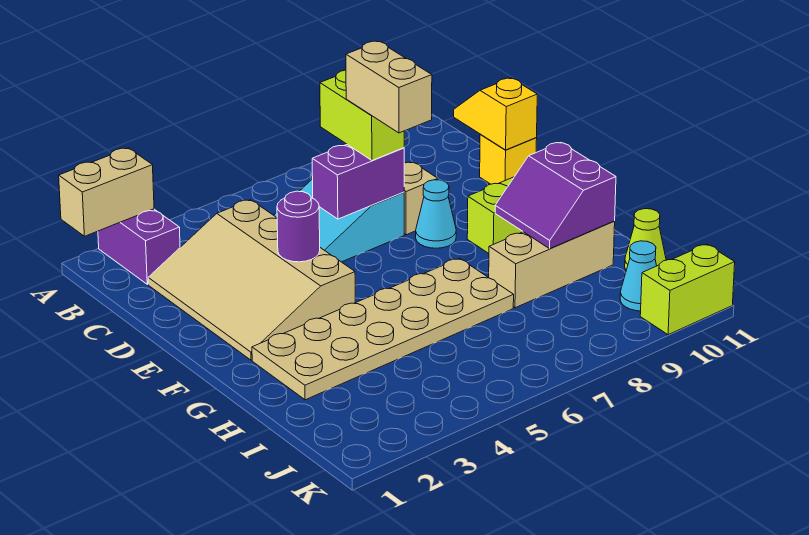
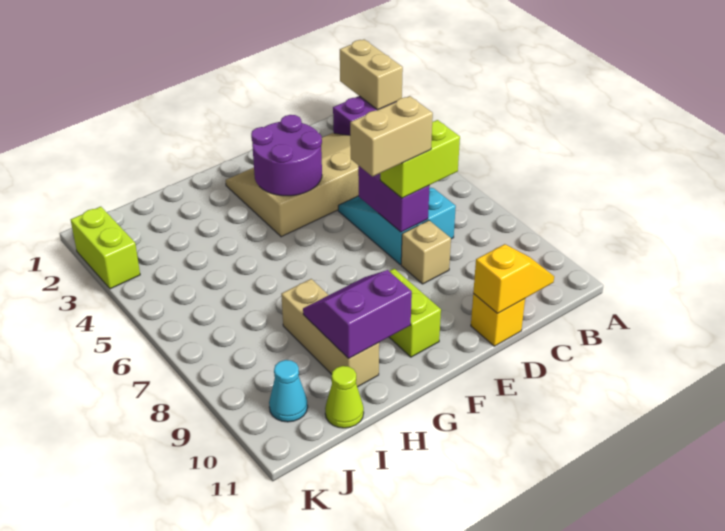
purple round brick E4 level 2 -> purple round brick E3:F4 level 2
cyan cone E8 level 1 -> none
tan plate G2:H7 level 1 -> none
lime brick K10:K11 level 1 -> lime brick K2:K3 level 1

